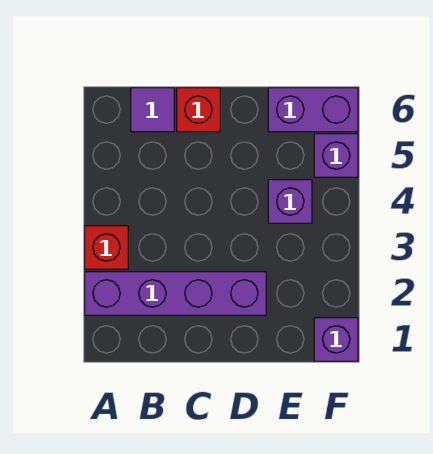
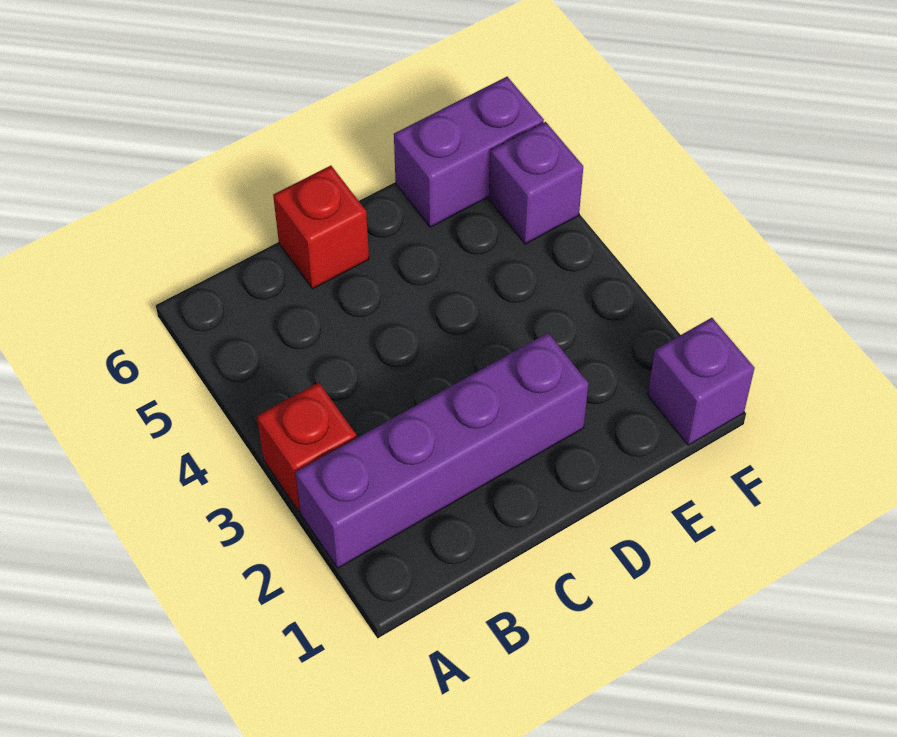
purple tile B6 level 1 -> none
purple brick E4 level 1 -> none

